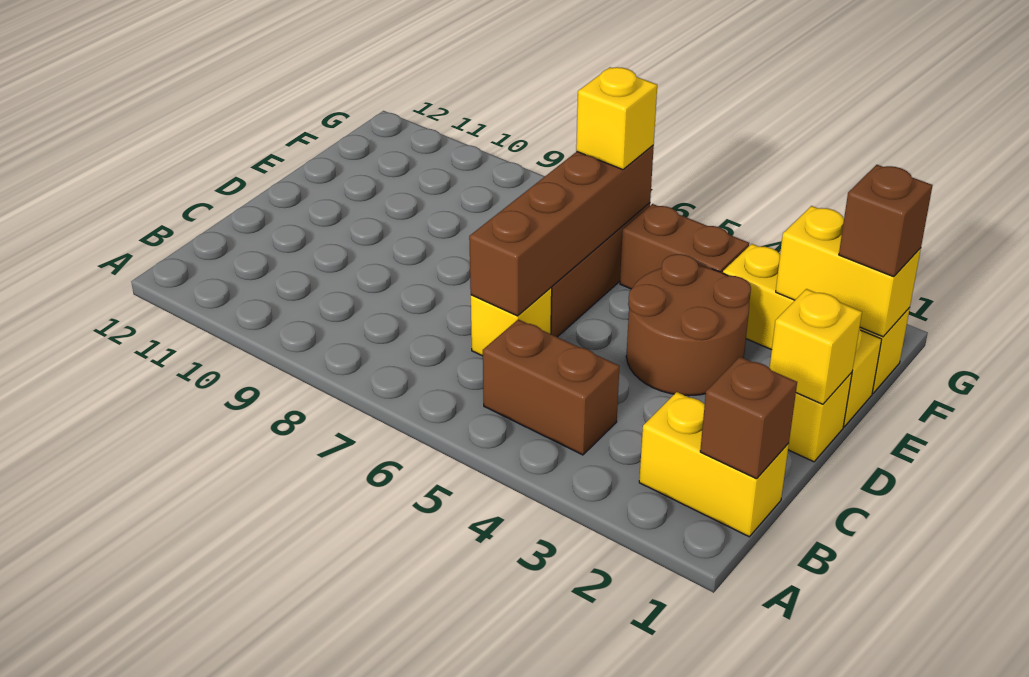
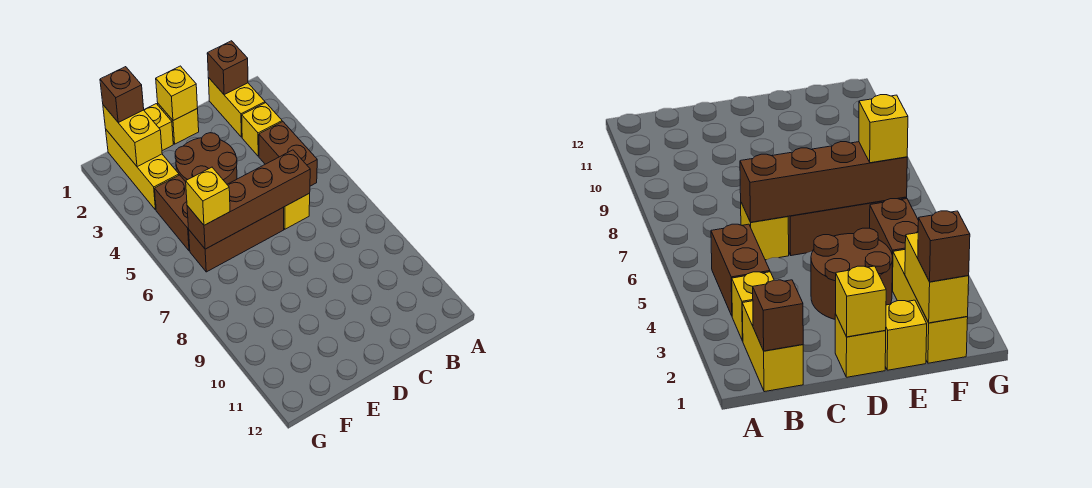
none -> yellow brick B3 level 1

